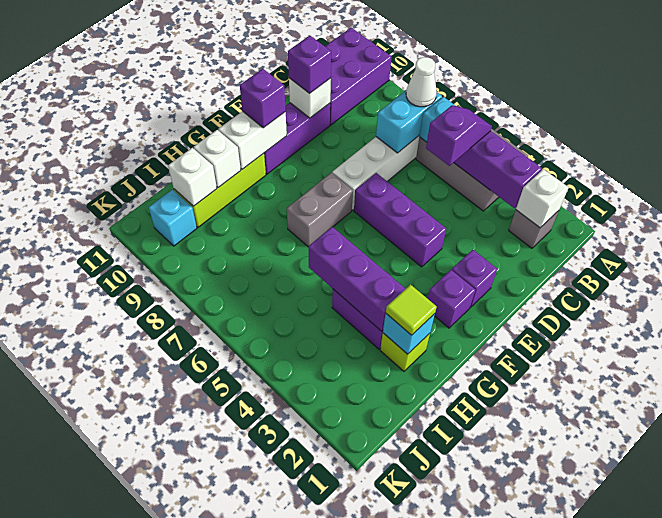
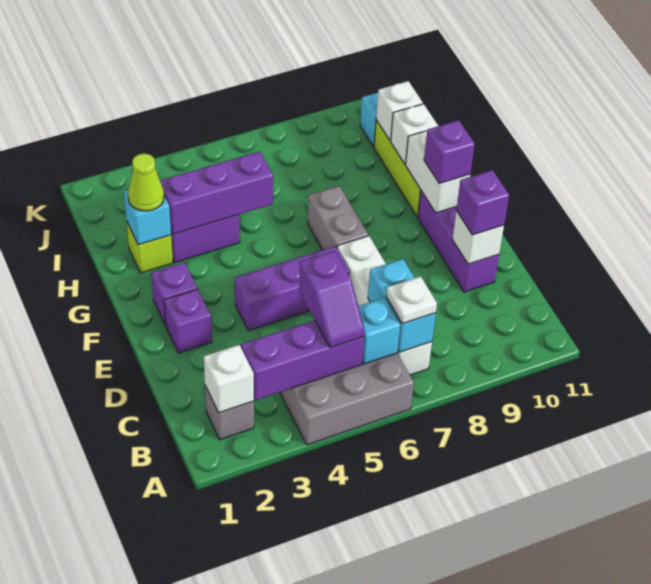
purple brick A10:C11 level 1 -> none
white cone B7 level 3 -> white plate B7 level 3
lime tile H2 level 3 -> lime cone H2 level 3

